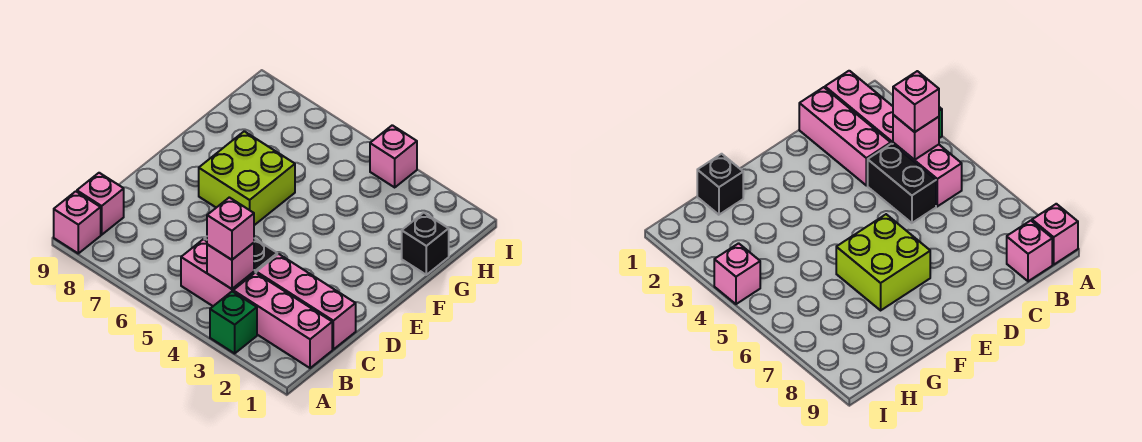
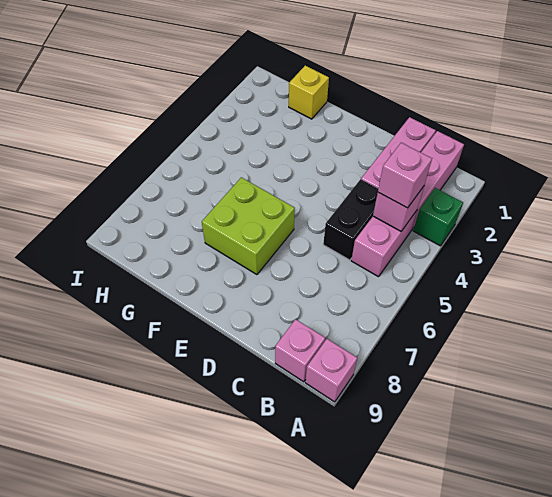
black brick G1 level 1 -> yellow brick G1 level 1
pink brick I4 level 1 -> none

